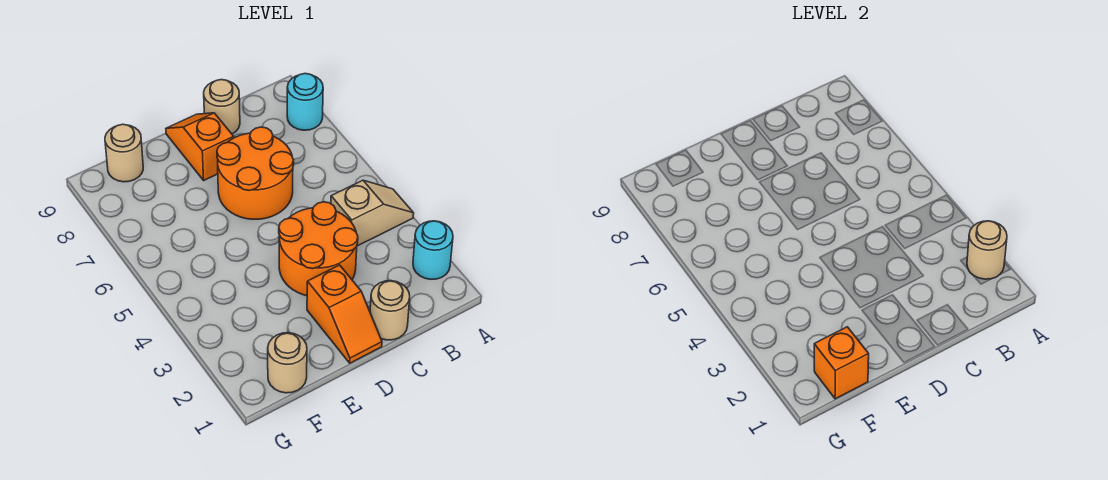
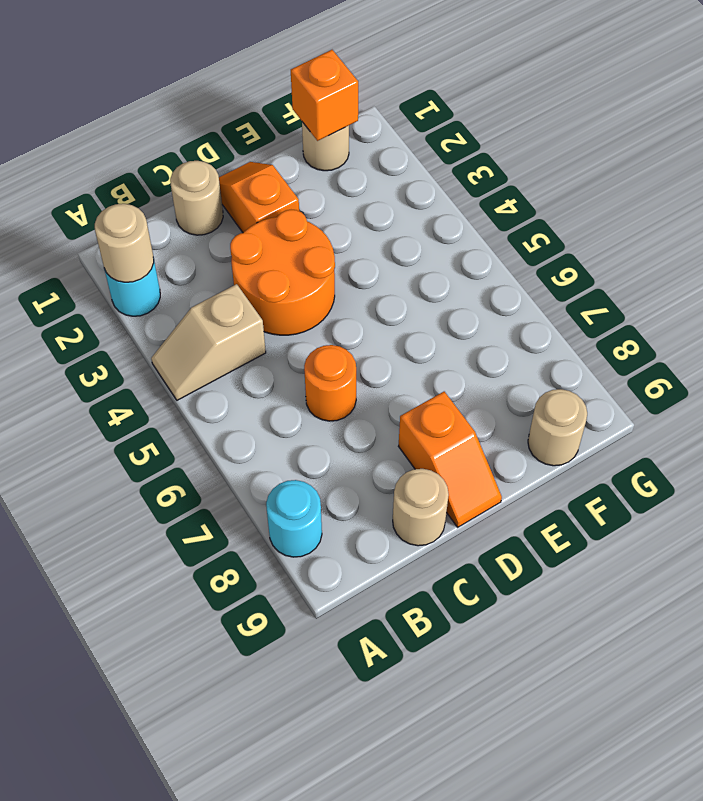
orange round brick C6:D7 level 1 -> orange round brick C6 level 1

